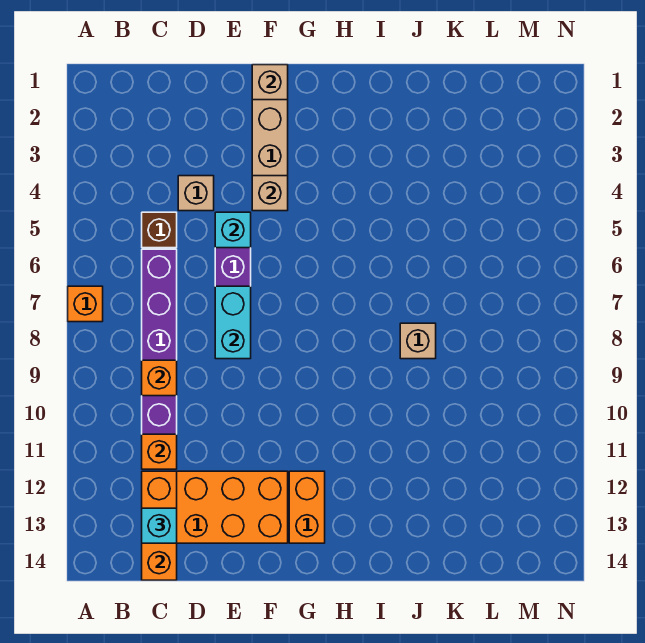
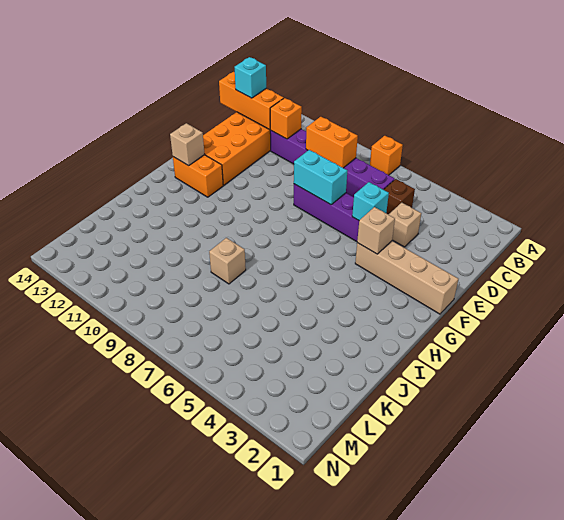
orange brick C9 level 2 -> orange brick C8:C9 level 2
tan brick F1 level 2 -> tan brick G13 level 2

